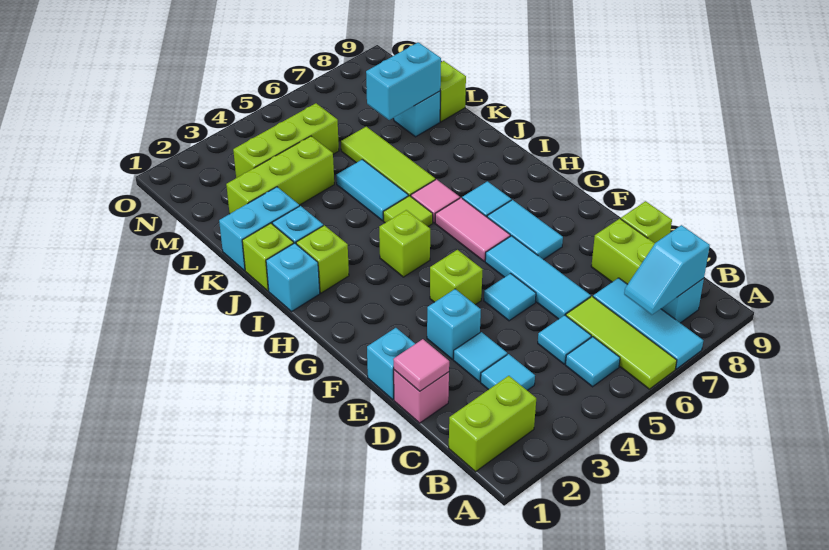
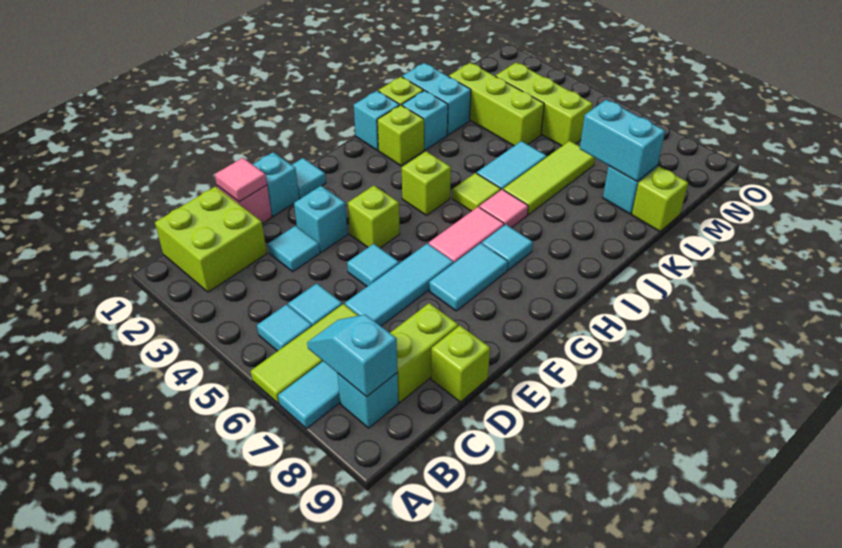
lime brick B1:B2 level 1 -> lime brick B1:C2 level 1
cyan tile C3 level 1 -> cyan tile F1 level 1

